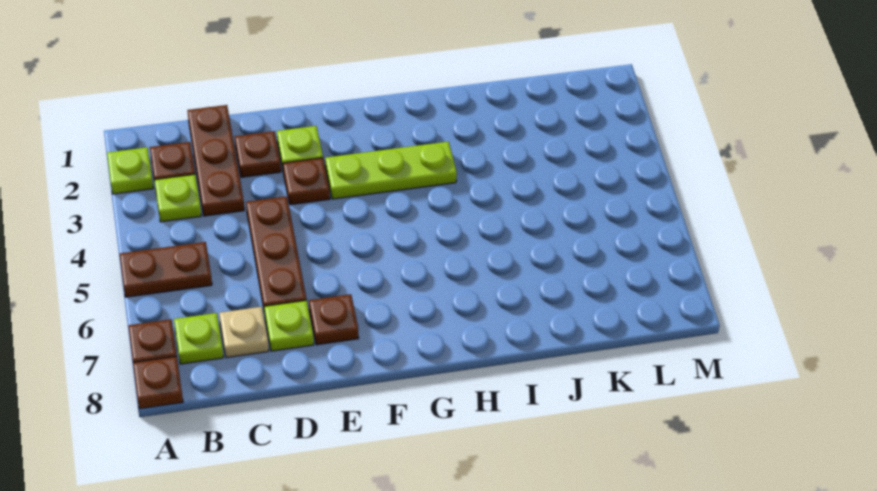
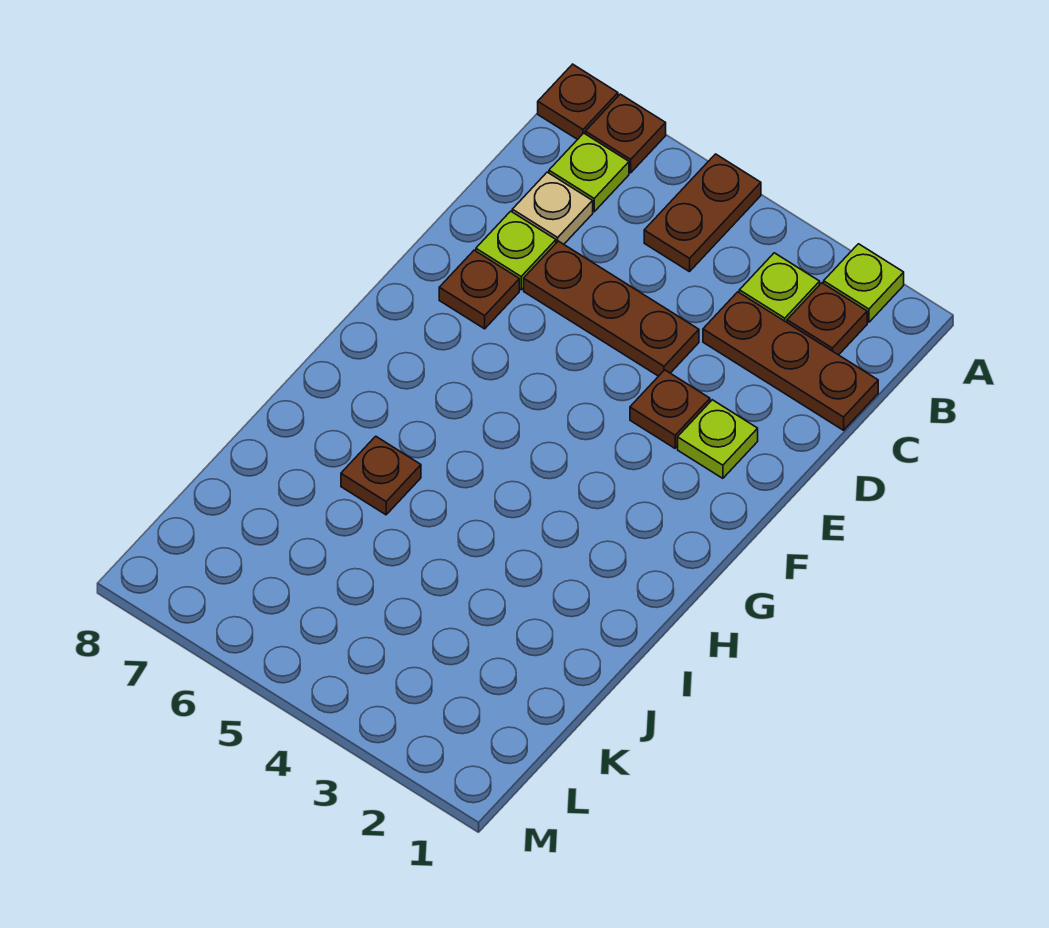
brown plate D2 level 1 -> brown plate I6 level 1
lime plate F3:H3 level 1 -> none

